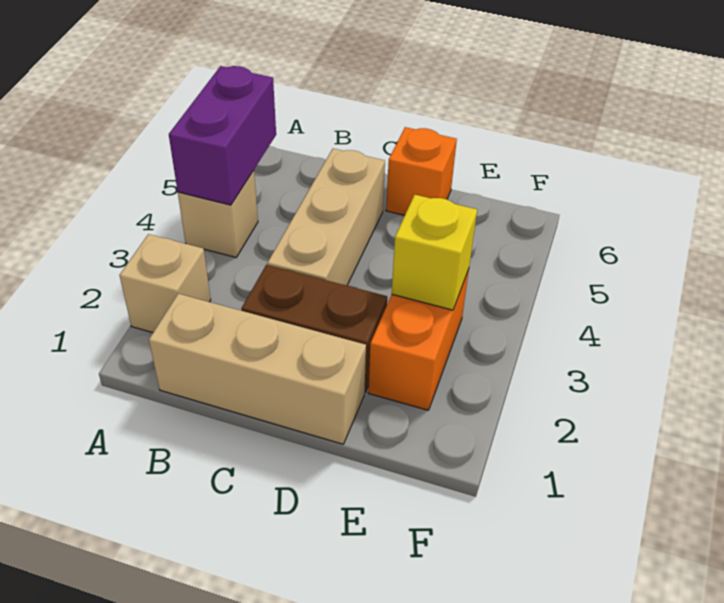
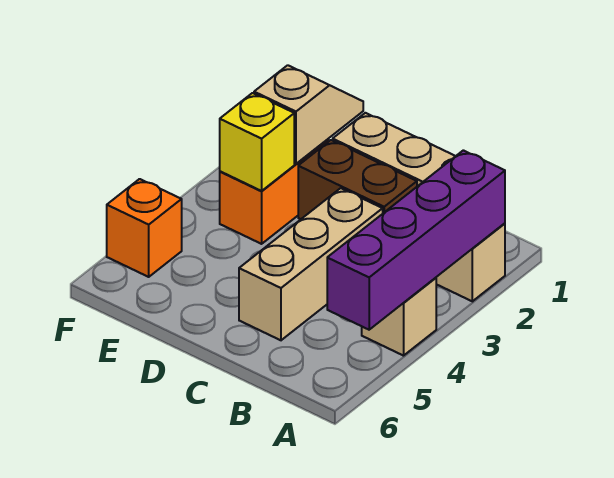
purple brick A4:A5 level 2 -> purple brick A2:A5 level 2
orange brick D6 level 1 -> orange brick F5 level 1
none -> tan slope E1:E2 level 2 top 2

